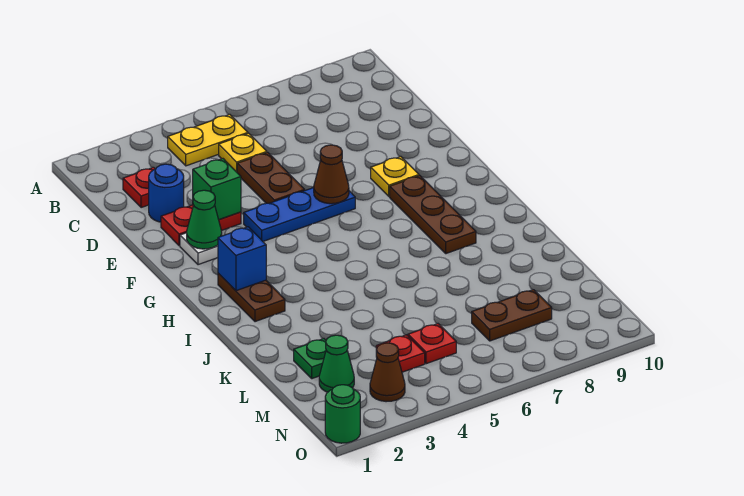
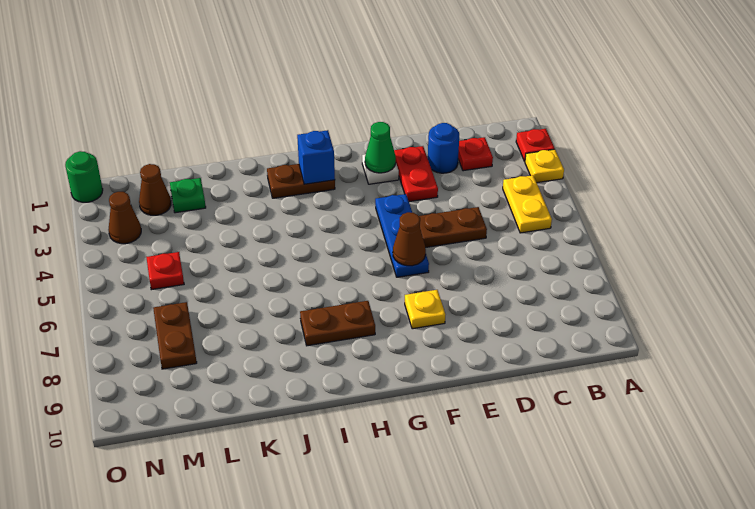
yellow plate C5 level 1 -> yellow plate A3 level 1
green brick E3 level 2 -> none
brown plate G8:I8 level 1 -> brown plate H8:I8 level 1
green cone M2 level 1 -> brown cone M2 level 1
red plate M4 level 1 -> red plate A2 level 1

